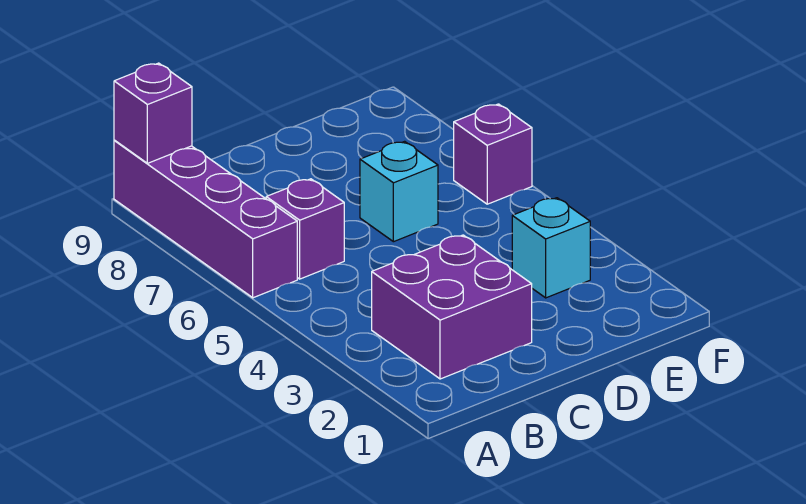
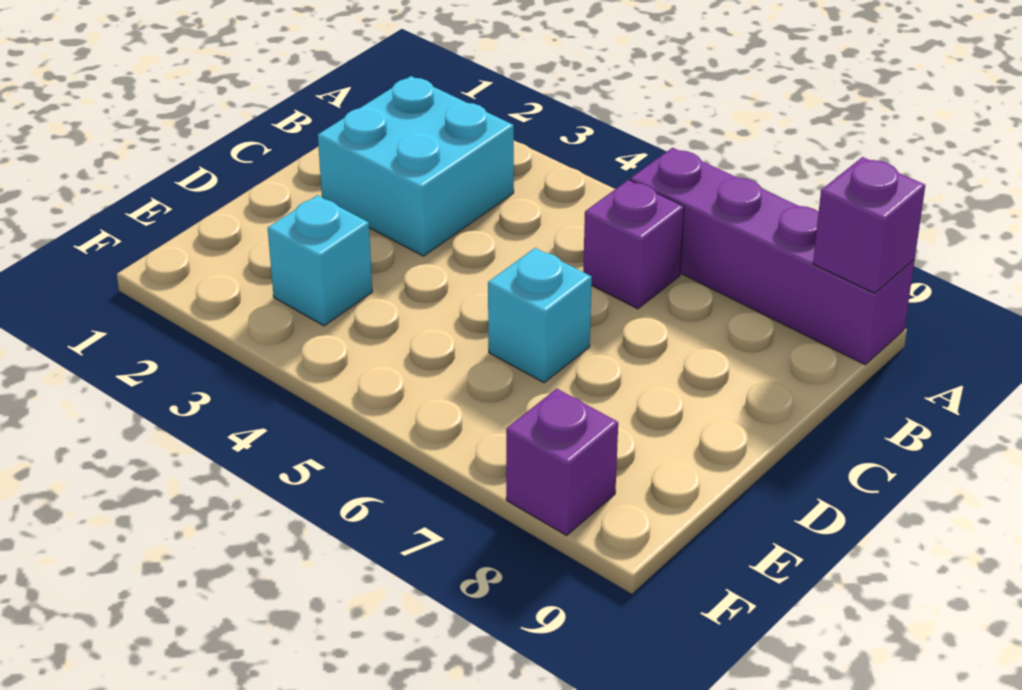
purple brick B2:C3 level 1 -> cyan brick B2:C3 level 1
purple brick F6 level 1 -> purple brick F8 level 1

